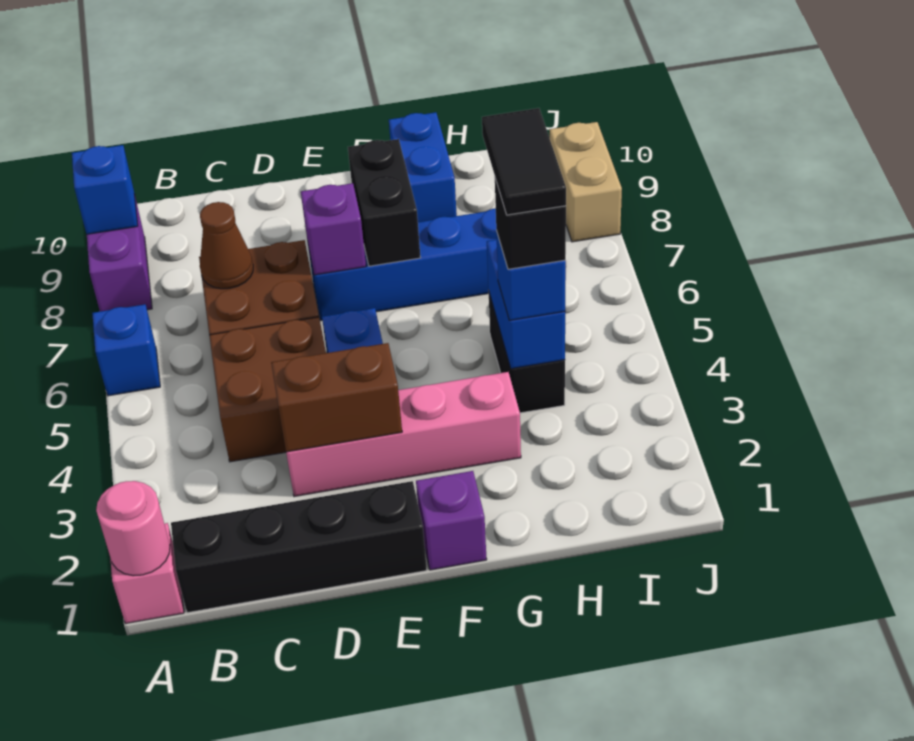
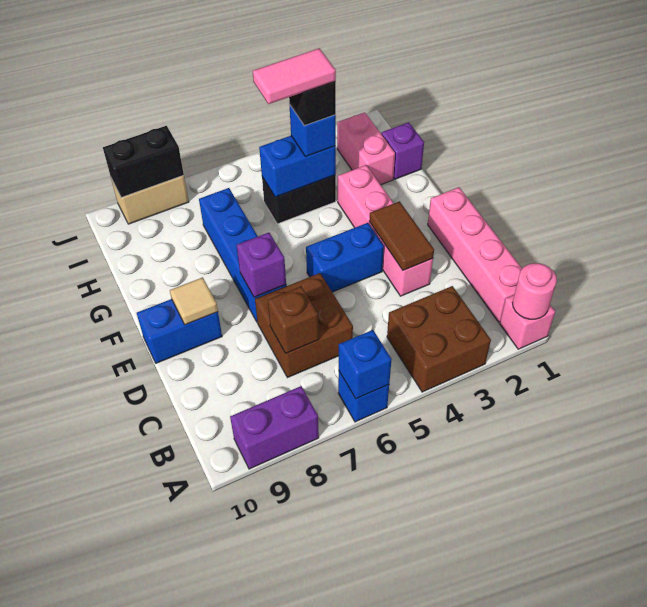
blue brick A9 level 2 -> blue brick A6 level 2
black brick B1:E1 level 1 -> pink brick B1:E1 level 1
brown brick C4:D5 level 1 -> brown brick A3:B4 level 1
brown cone C7 level 2 -> brown brick C7 level 2
brown brick D3:E3 level 2 -> brown tile D3:E3 level 2
none -> tan tile E9 level 2
purple brick F1 level 1 -> purple brick H1 level 1
black brick F7:F8 level 2 -> black brick J8:J9 level 2
blue brick G9:G10 level 1 -> blue brick E9:E10 level 1
none -> pink brick H2:I2 level 1
black tile H4:H5 level 5 -> pink tile H4:H5 level 5

